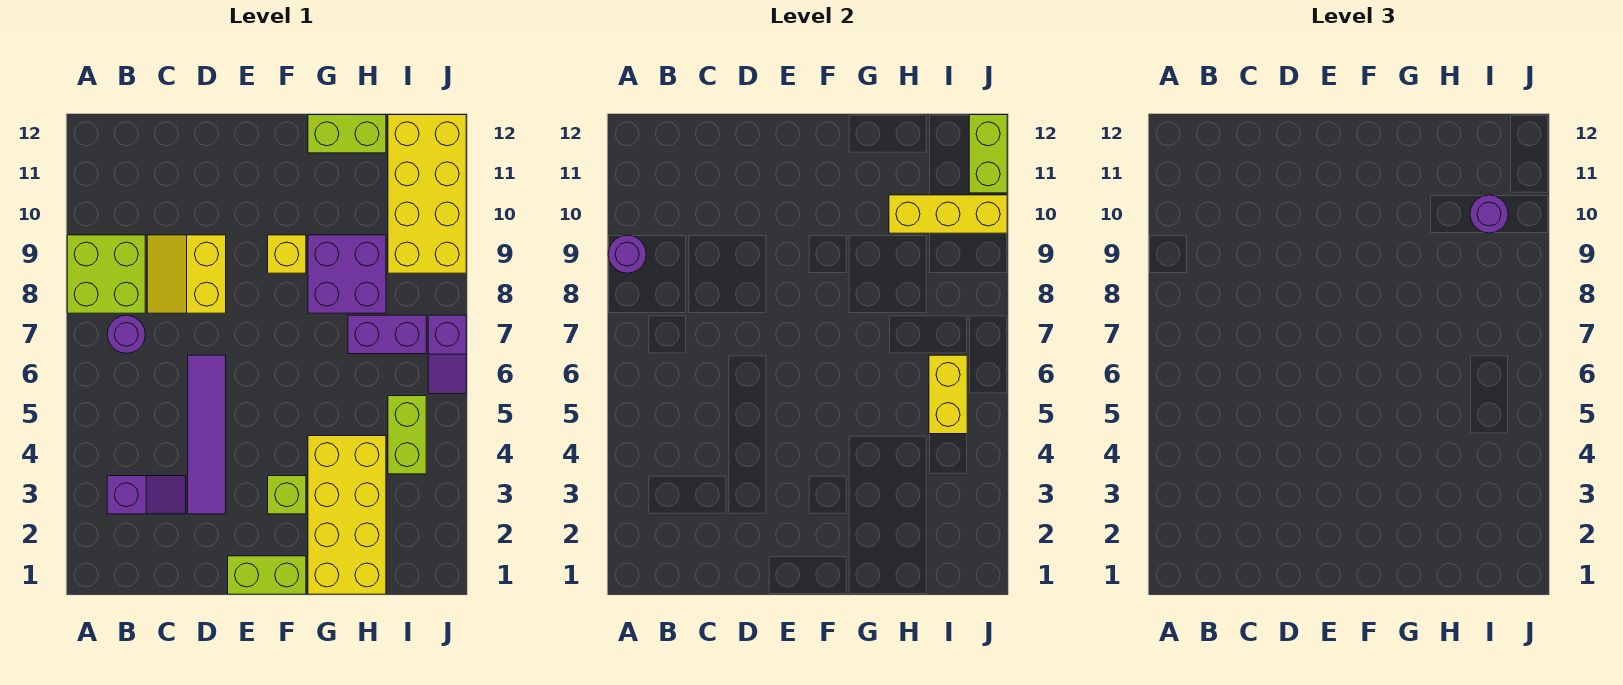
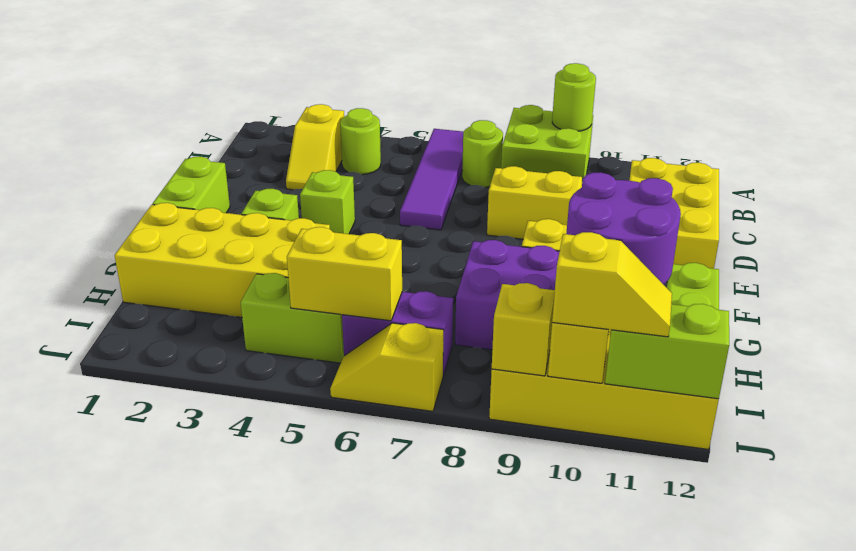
purple round brick A9 level 2 -> lime round brick A9 level 2
purple slope B3:C3 level 1 top B -> yellow slope B3:C3 level 1 top B
none -> lime round brick B4 level 1
purple round brick B7 level 1 -> lime round brick B7 level 1
none -> yellow brick C11:E12 level 1
purple tile D3:D6 level 1 -> purple tile A6:D6 level 1
none -> lime brick E4 level 1
purple brick H7:I7 level 1 -> purple brick I6:I7 level 1
purple round brick I10 level 3 -> purple round brick H10:I11 level 3
purple slope J6:J7 level 1 top 7 -> yellow slope J6:J7 level 1 top 7
none -> yellow brick J9 level 2
none -> yellow slope J10:J11 level 3 top 10

